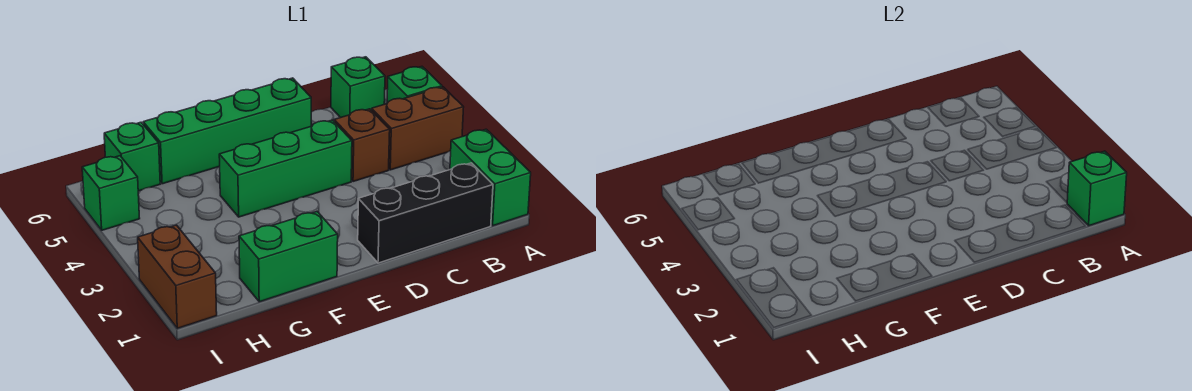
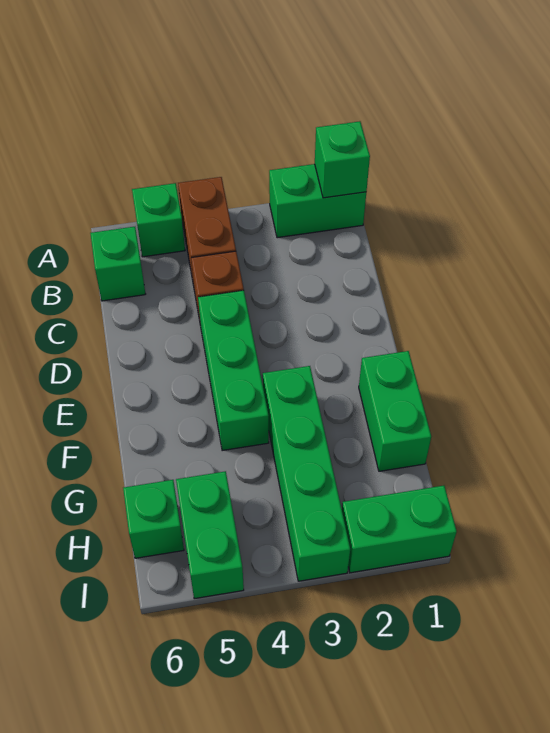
black brick B1:D1 level 1 -> none
green brick D6:G6 level 1 -> green brick F3:I3 level 1
brown brick I1:I2 level 1 -> green brick I1:I2 level 1
green brick I5 level 1 -> green brick H5:I5 level 1

